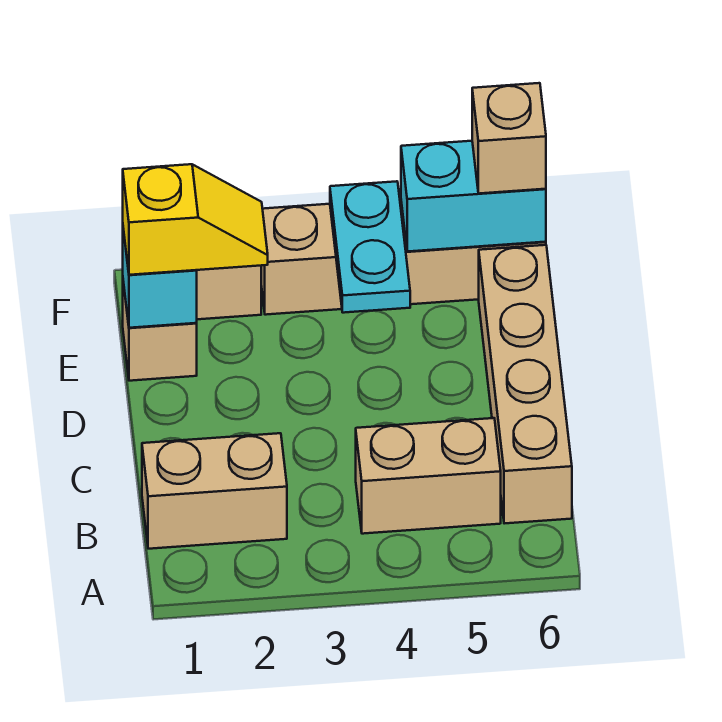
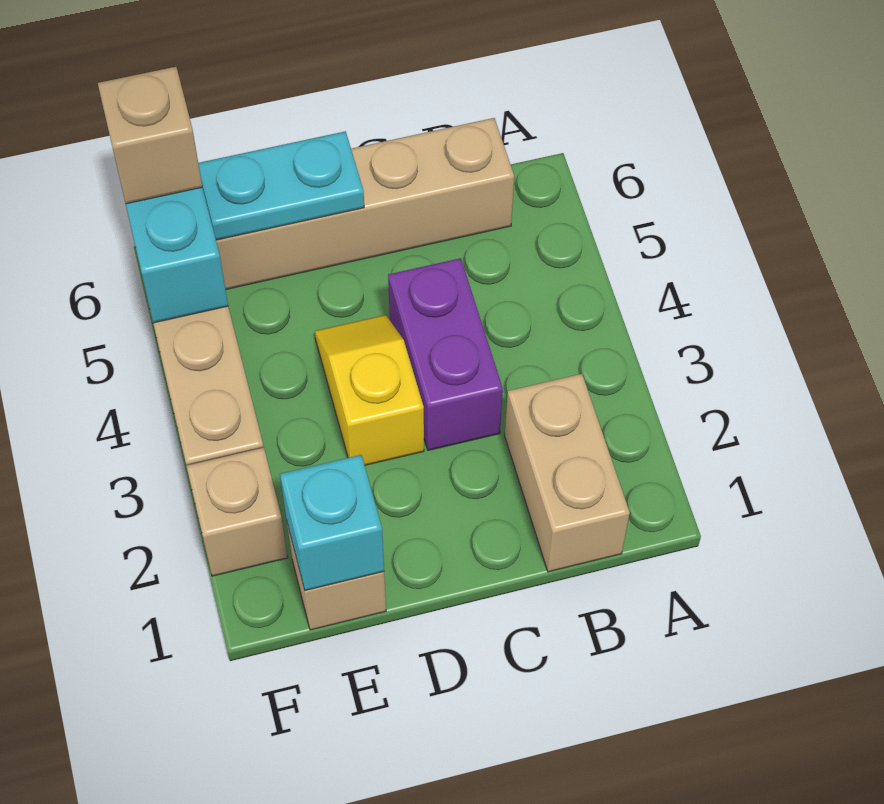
tan brick B4:B5 level 1 -> none
none -> purple brick C3:C4 level 1
yellow slope E1:E2 level 3 top 1 -> yellow slope D3:D4 level 1 top 3
cyan plate E4:F4 level 2 -> cyan plate D6:E6 level 2

